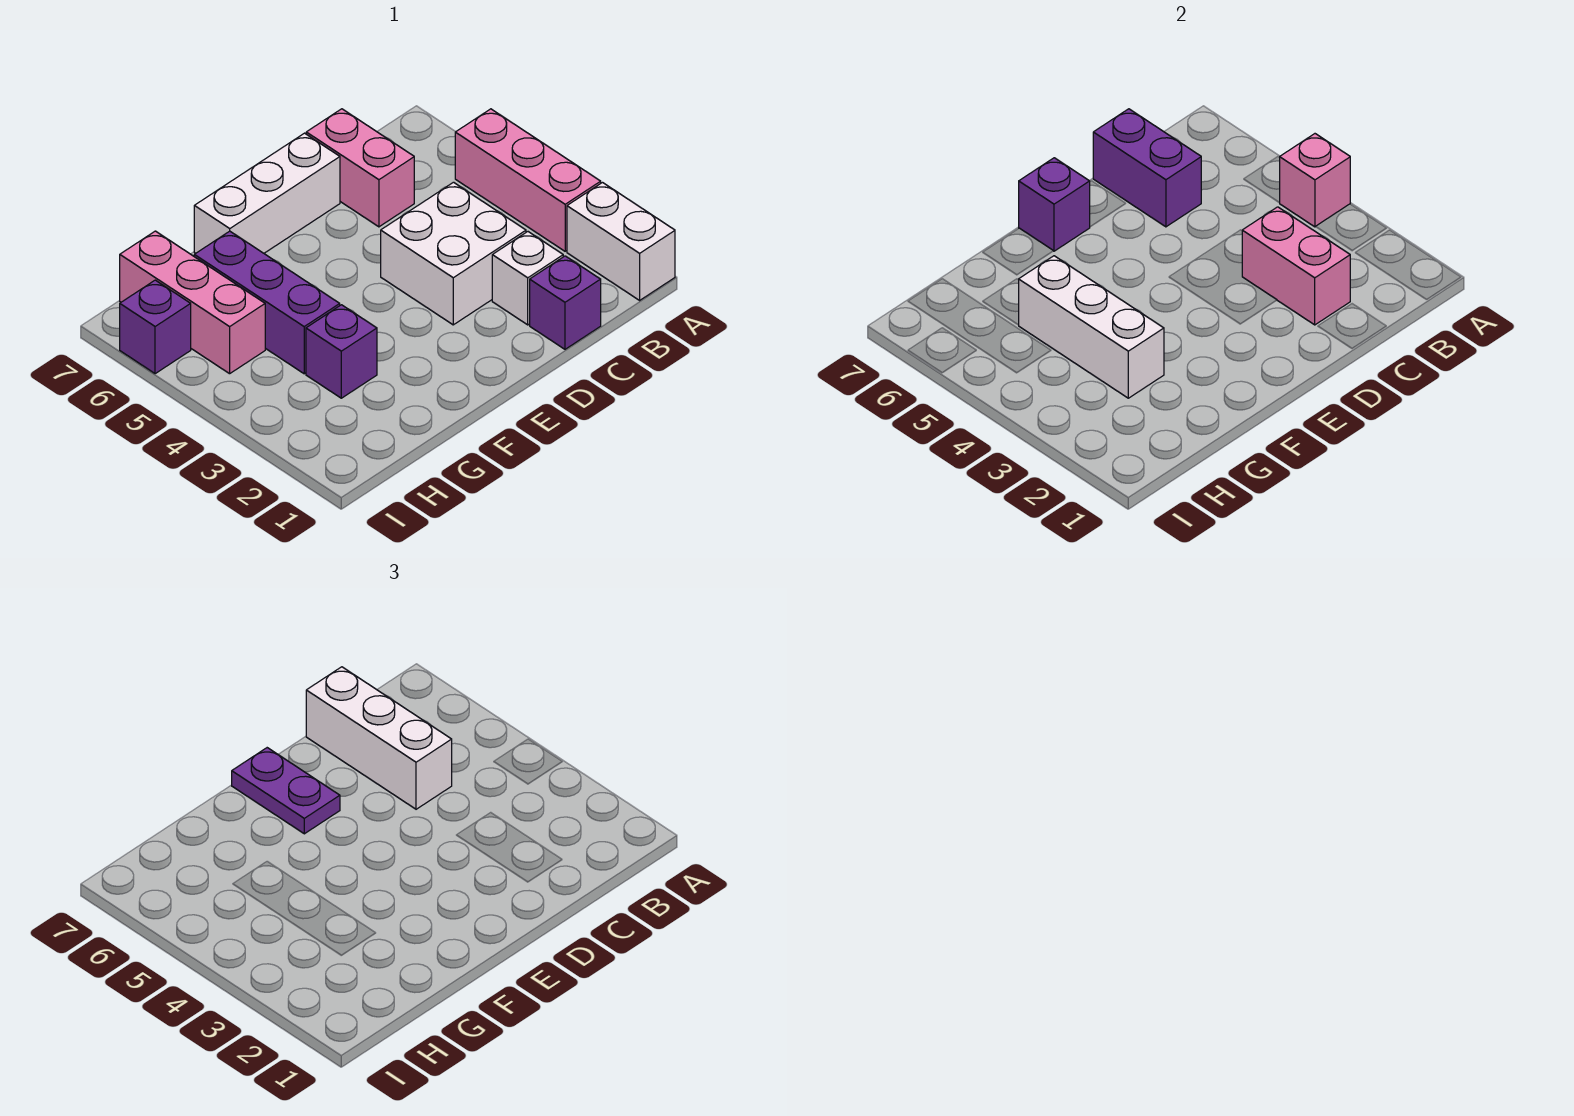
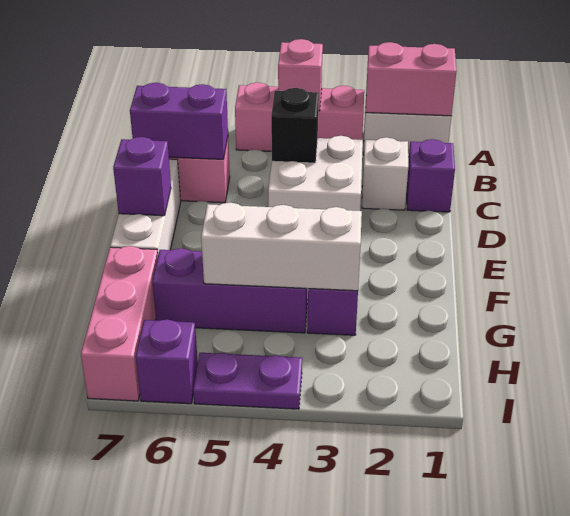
pink brick C2:C3 level 2 -> pink brick A1:A2 level 2
none -> black brick C4 level 2
white brick C5:C7 level 3 -> none
purple plate E6:E7 level 3 -> purple plate I4:I5 level 1
pink brick H5:H7 level 1 -> pink brick G7:I7 level 1

